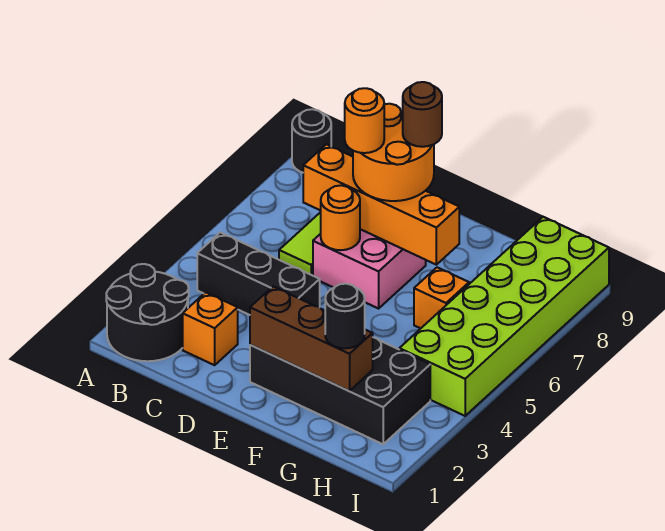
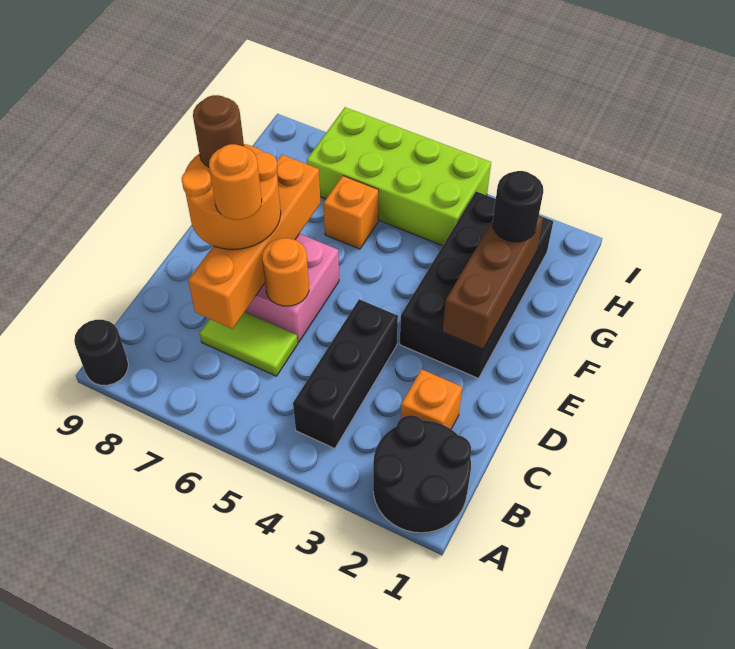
lime brick H4:I9 level 1 -> lime brick H4:I7 level 1

